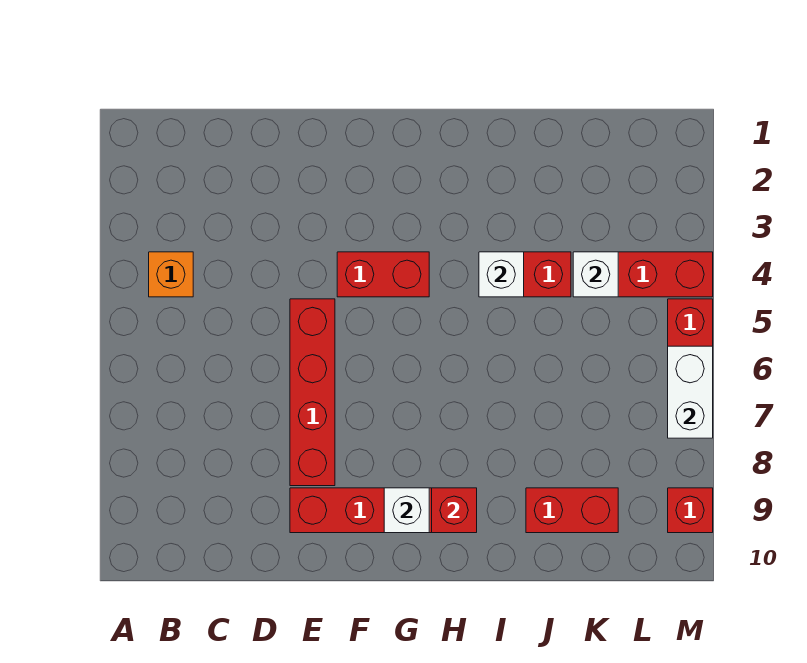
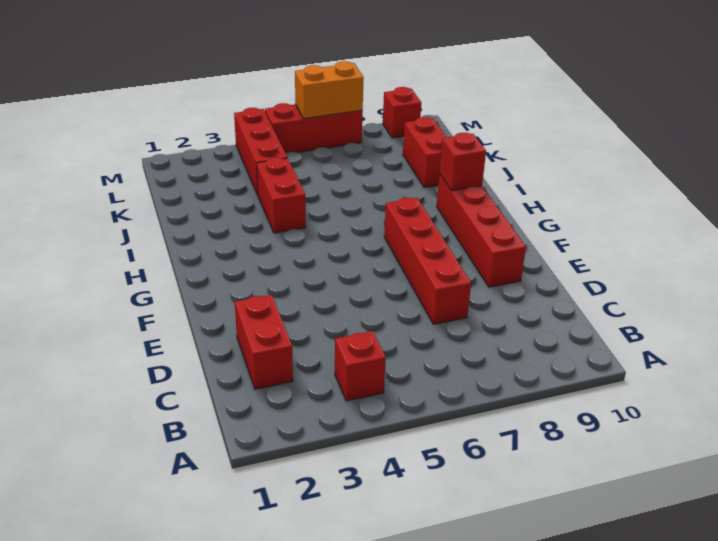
orange brick B4 level 1 -> red brick B4 level 1
red brick E5:E8 level 1 -> red brick D7:G7 level 1
red brick F4:G4 level 1 -> red brick C2:D2 level 1
white brick G9 level 2 -> none
white brick I4 level 2 -> none
white brick K4 level 2 -> none
white brick M6:M7 level 2 -> orange brick M6:M7 level 2

